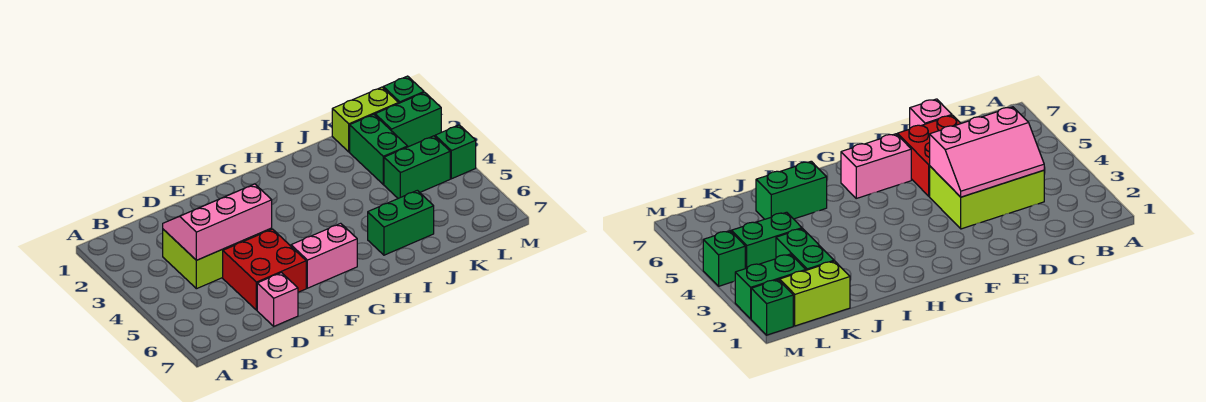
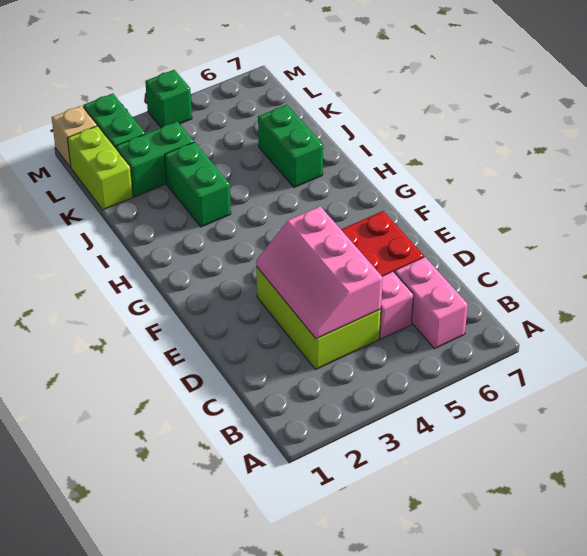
pink brick D7 level 1 -> pink brick C5 level 1
pink brick F6:G6 level 1 -> pink brick B6:C6 level 1
green brick K4:L4 level 1 -> green brick I3:J3 level 1
green brick M1 level 1 -> tan brick M1 level 1

